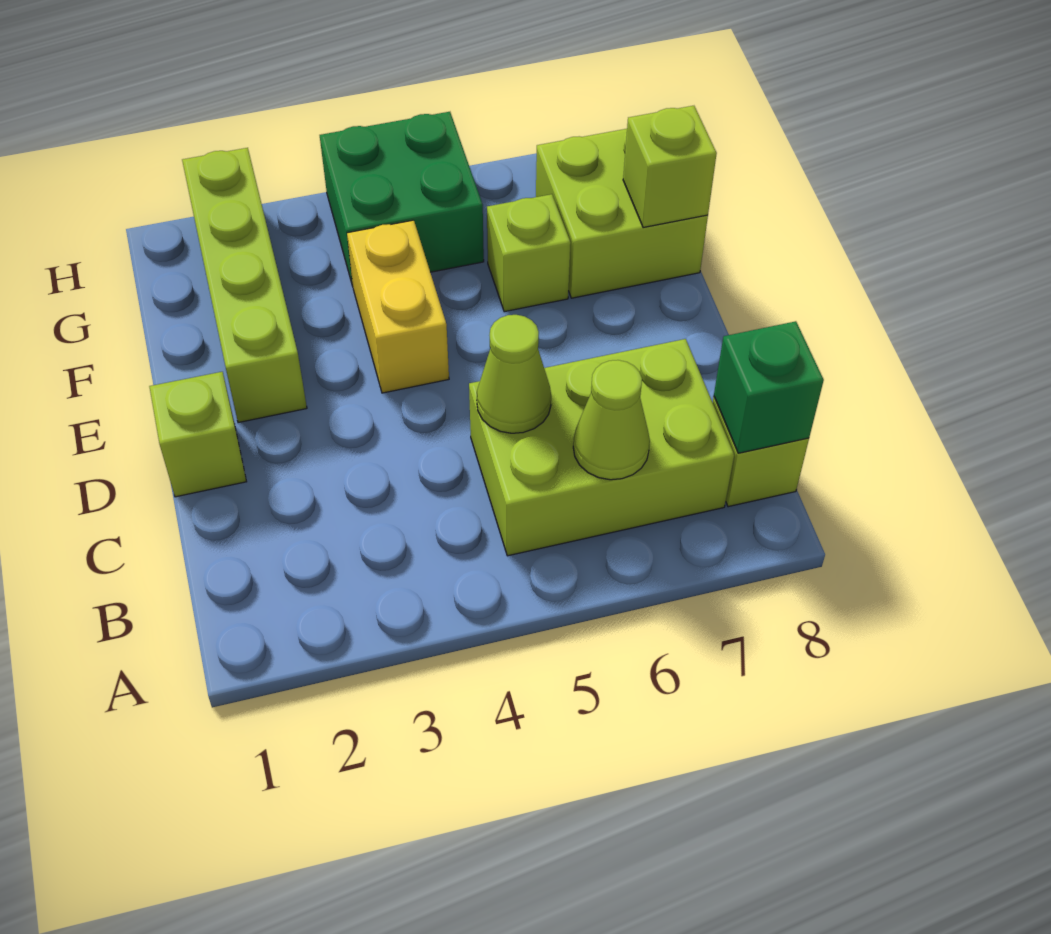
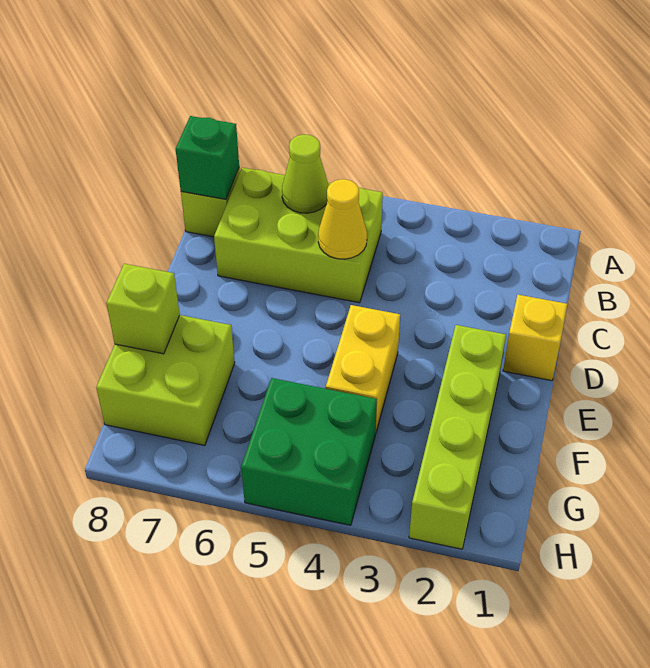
lime cone C5 level 2 -> yellow cone C5 level 2
lime brick D1 level 1 -> yellow brick D1 level 1
lime brick F6 level 1 -> none

